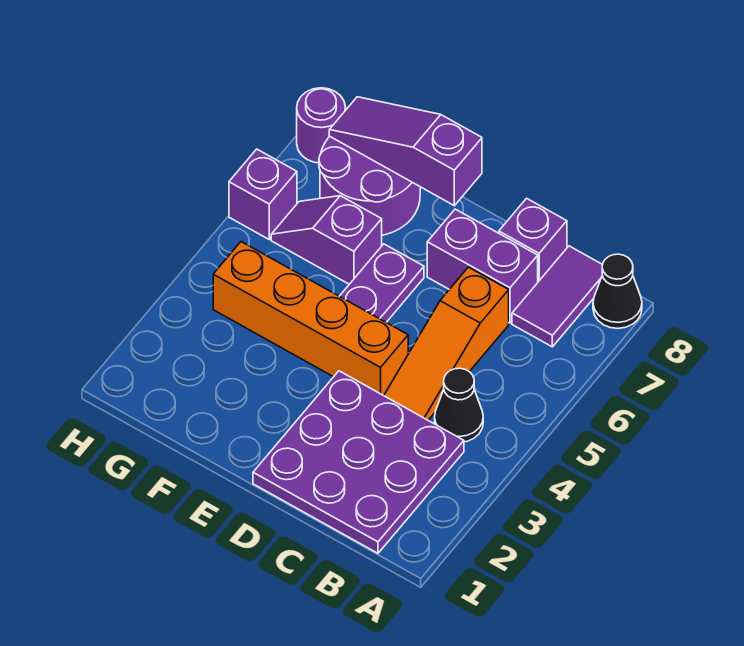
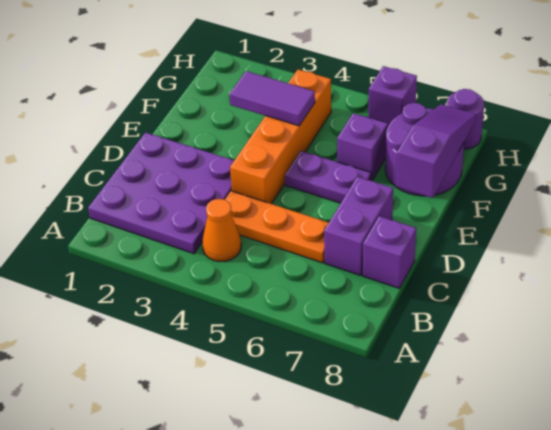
black cone A8 level 1 -> none
black cone B4 level 1 -> orange cone B4 level 1
purple tile B7:B8 level 1 -> purple tile F3:F4 level 2
orange slope C4:C6 level 1 top 6 -> orange plate C4:C6 level 1

